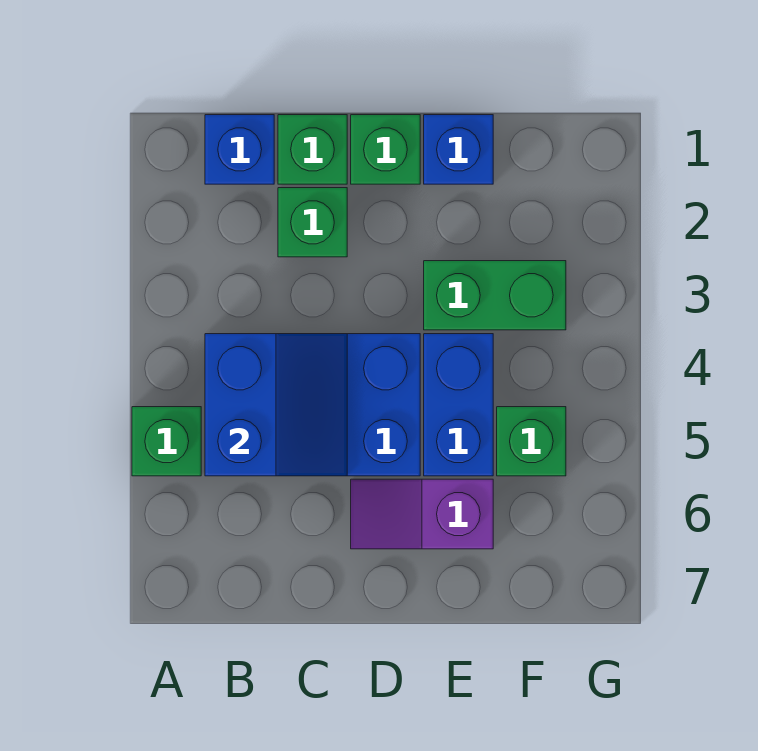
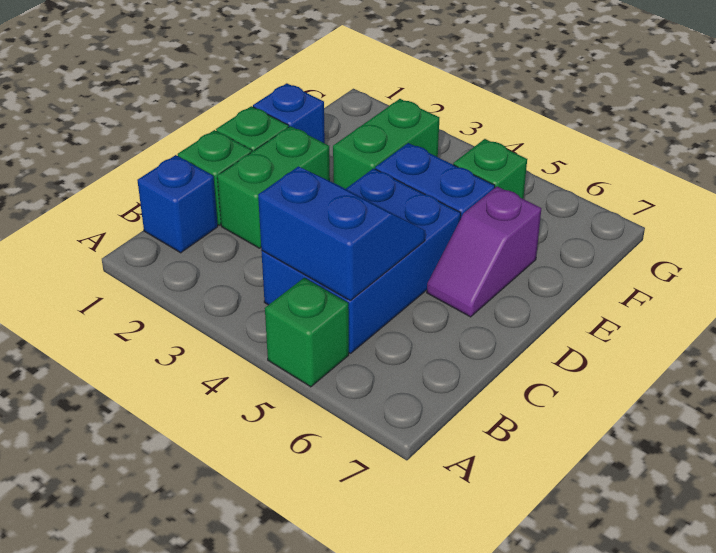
green brick C2 level 1 -> green brick C2:D2 level 1

